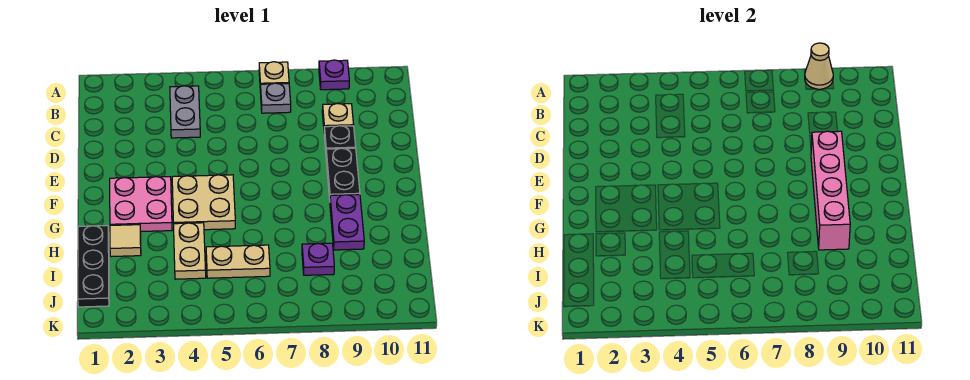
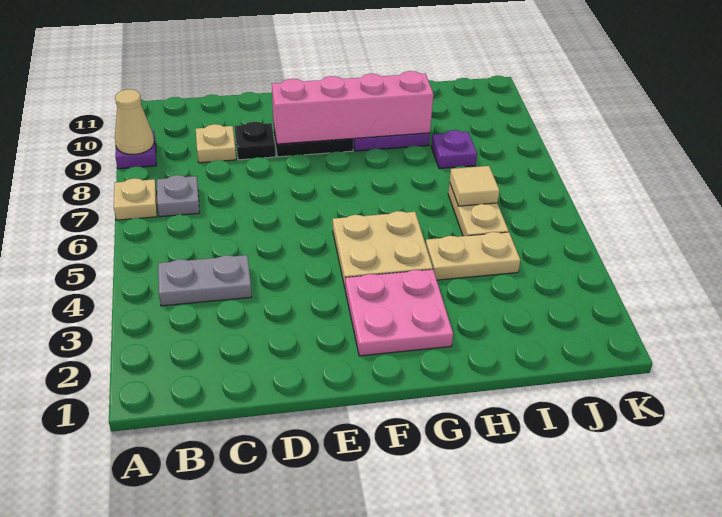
black plate H1:J1 level 1 -> none
tan tile H2 level 1 -> tan tile I6 level 2

